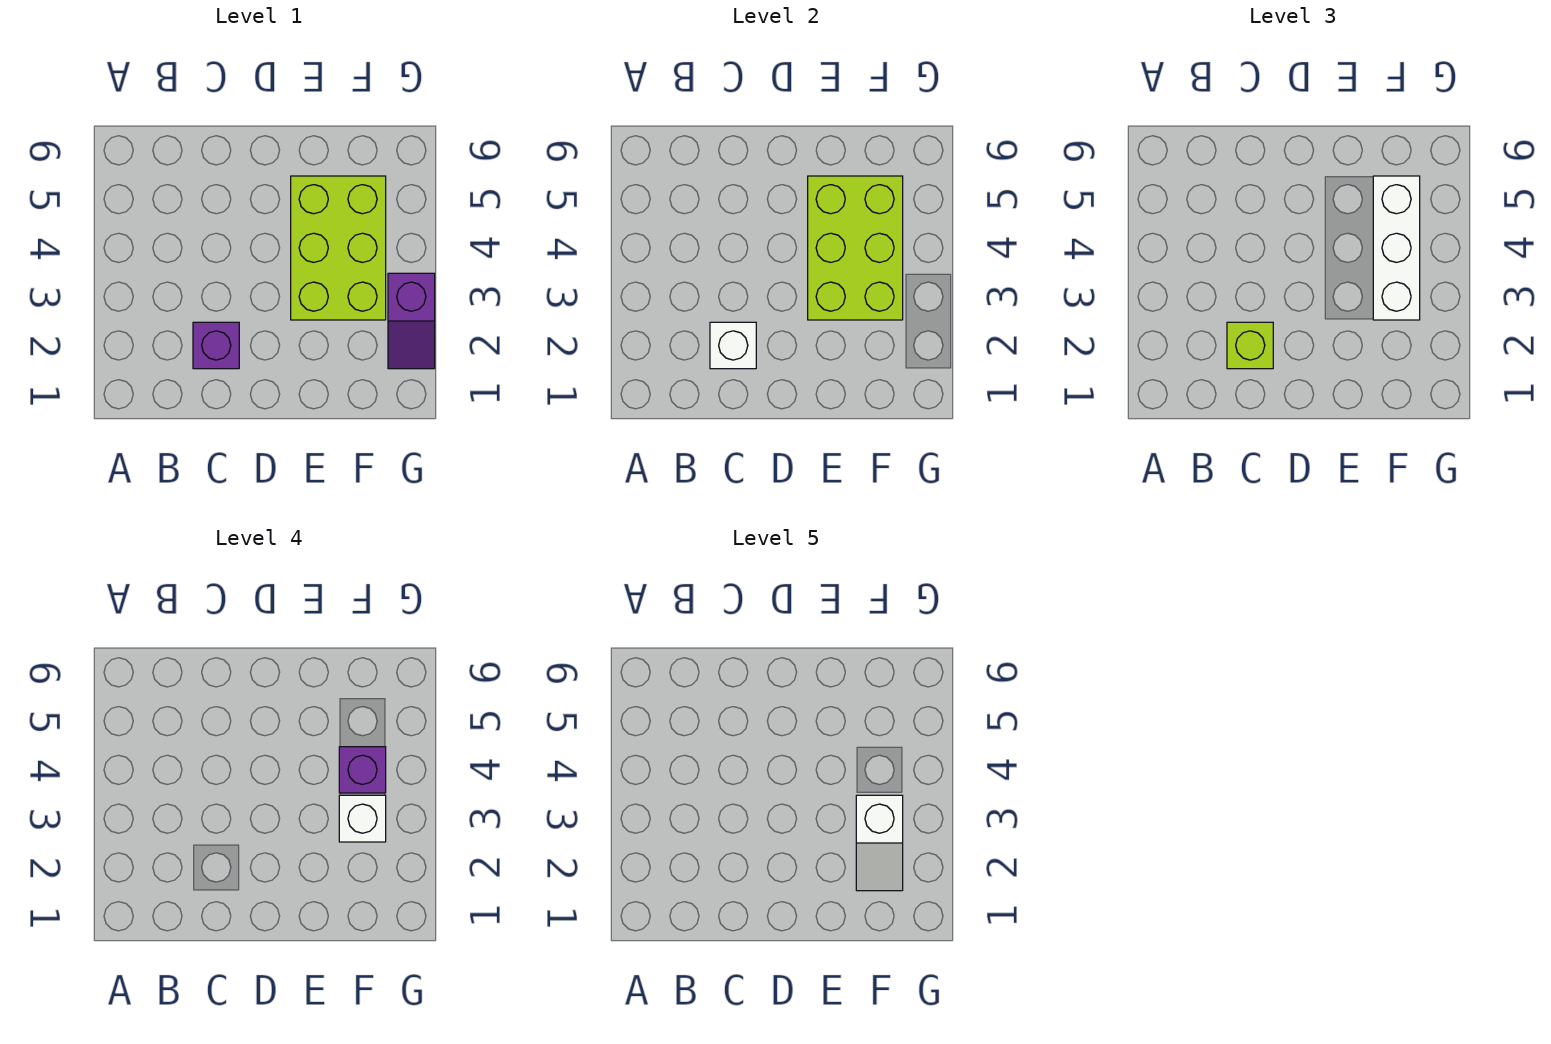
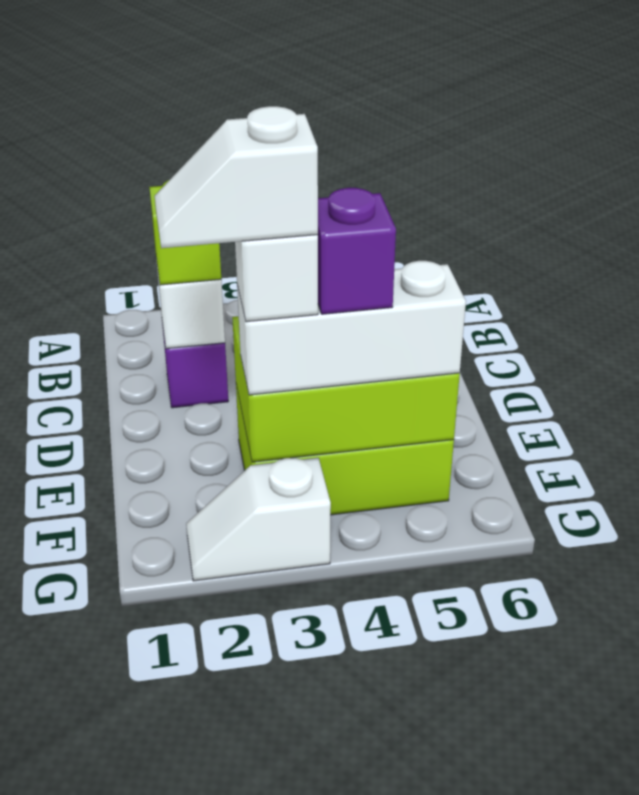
purple slope G2:G3 level 1 top 3 -> white slope G2:G3 level 1 top 3

